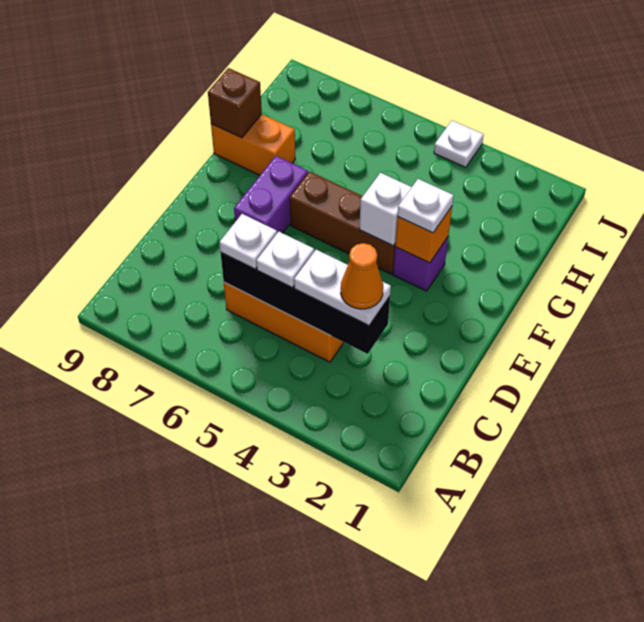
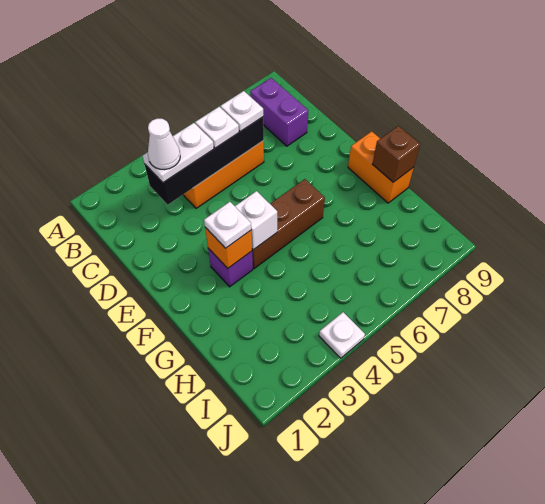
orange cone C3 level 4 -> white cone C3 level 4
purple brick E7:F7 level 1 -> purple brick B8:C8 level 1
orange brick G8:G9 level 1 -> orange brick F9:G9 level 1

